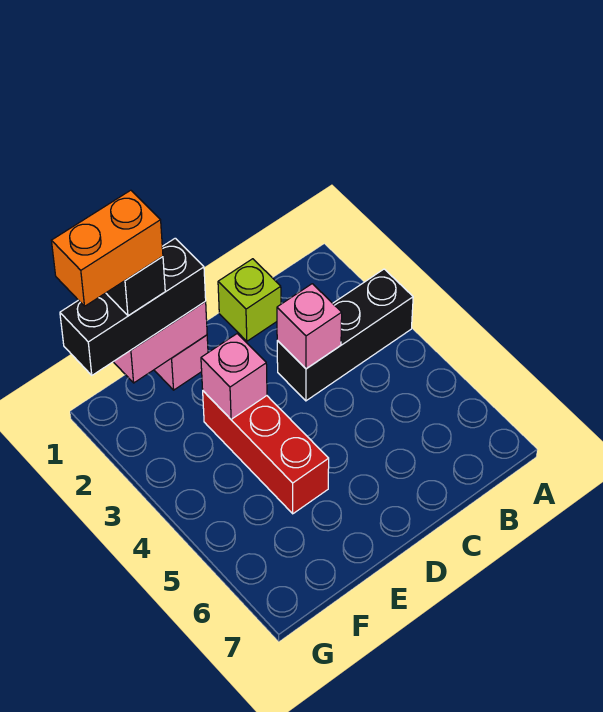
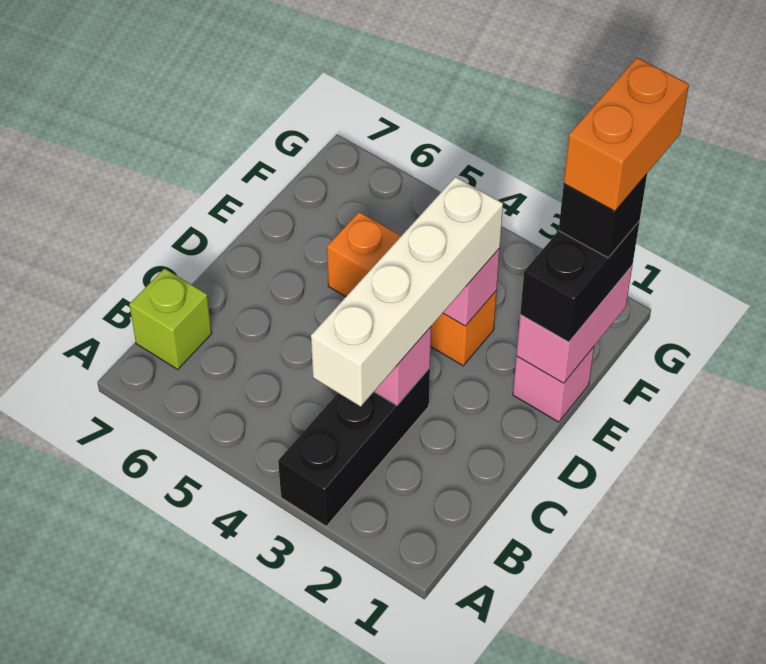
none -> white brick B3:E3 level 3
lime brick C1 level 1 -> lime brick B7 level 1
black brick E1:G1 level 3 -> black brick E1:F1 level 3
red brick E3:E5 level 1 -> orange brick E3:E5 level 1

